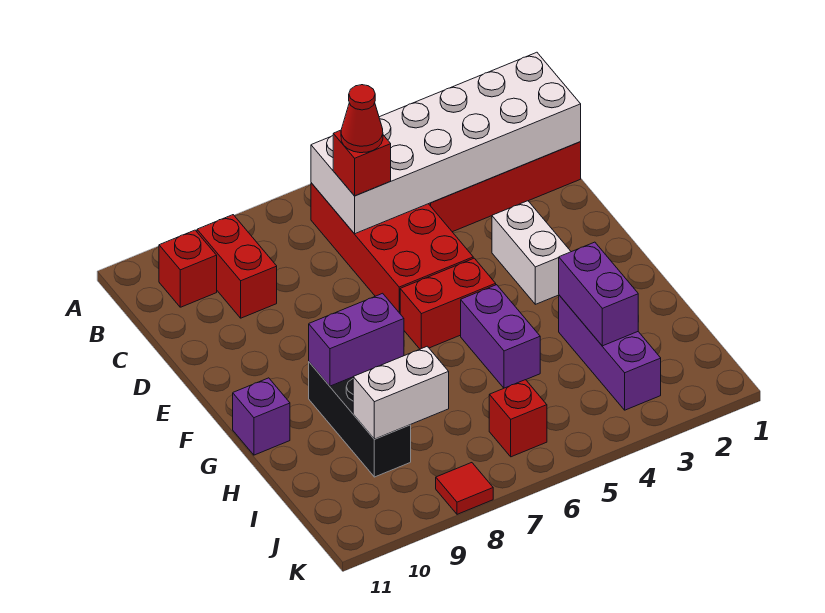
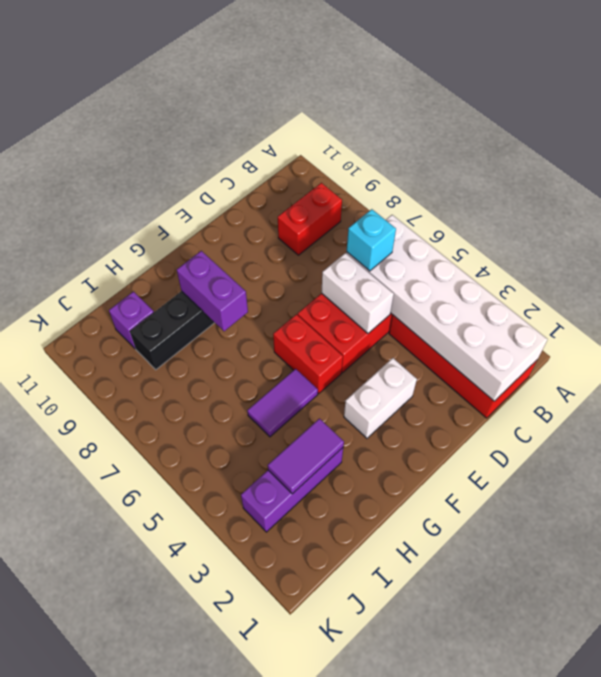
red brick B10 level 1 -> none
red brick C6 level 3 -> cyan brick C6 level 3
red cone C6 level 4 -> none
purple brick G5:H5 level 1 -> purple tile G5:H5 level 1
purple brick G11 level 1 -> purple brick I10 level 1
purple brick H3:I3 level 2 -> purple tile H3:I3 level 2
white brick I8:I9 level 2 -> white brick D5:D6 level 2
red brick J6 level 1 -> none
red tile K8 level 1 -> none

